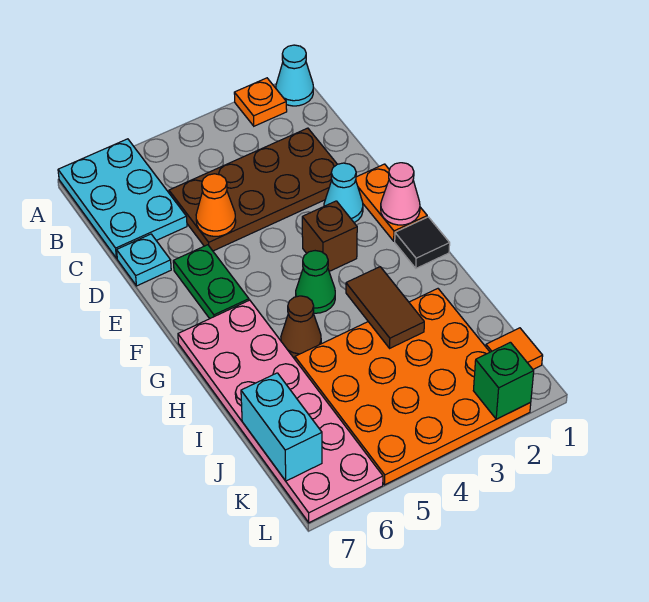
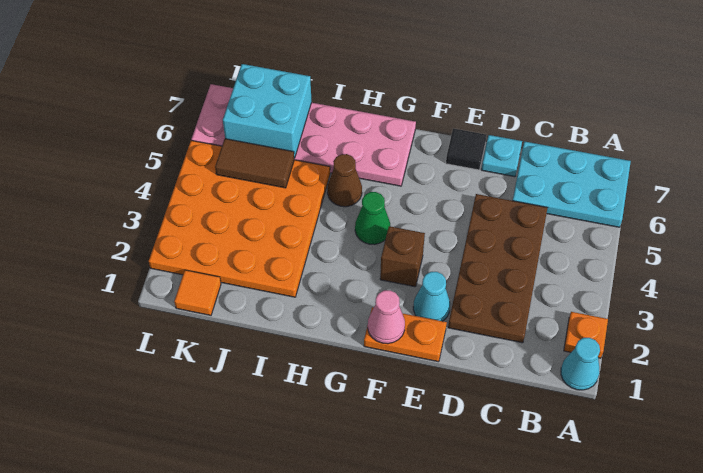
orange cone D5 level 2 -> none
green plate E6:F6 level 1 -> none
black tile G1 level 1 -> black tile E7 level 1
brown tile H3:I3 level 2 -> brown tile J5:K5 level 2
cyan brick J7:K7 level 2 -> cyan brick J6:K7 level 2
green brick L2 level 2 -> none

